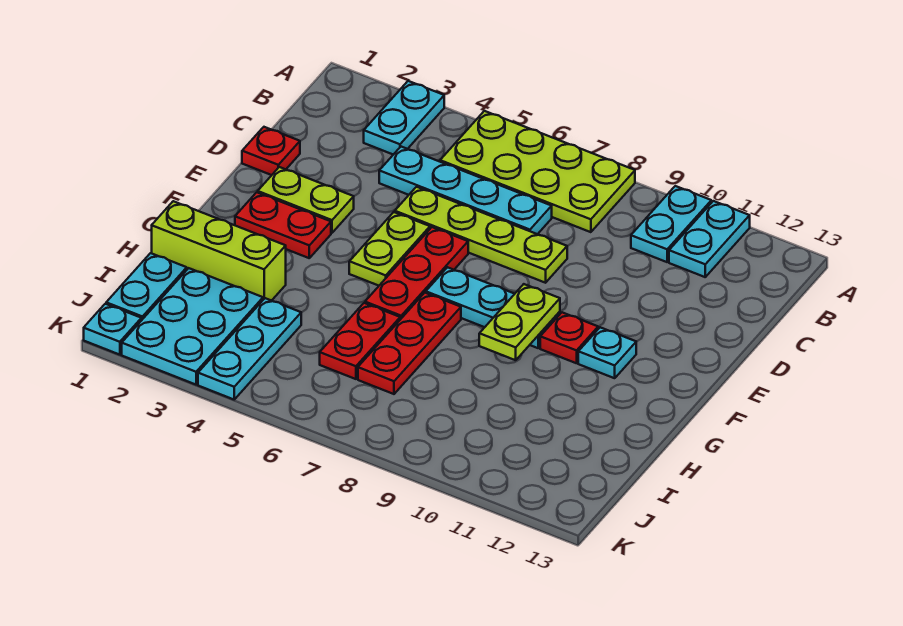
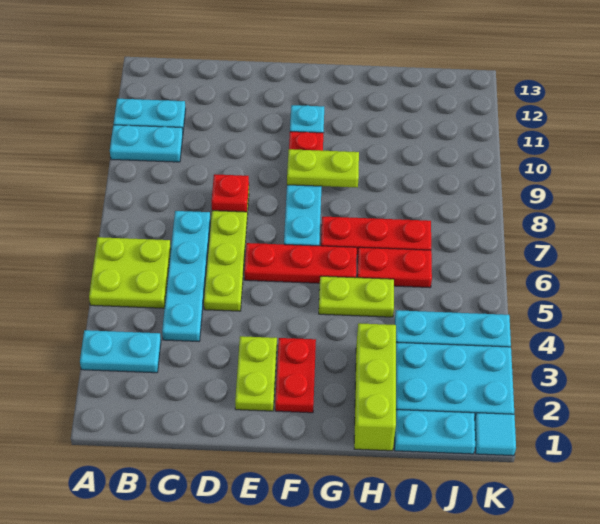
lime plate A5:B8 level 1 -> lime plate A5:B6 level 1
red plate D1 level 1 -> red plate D8 level 2
lime plate E5:F5 level 1 -> lime plate G5:H5 level 1
cyan plate K1 level 1 -> cyan tile K1 level 1

